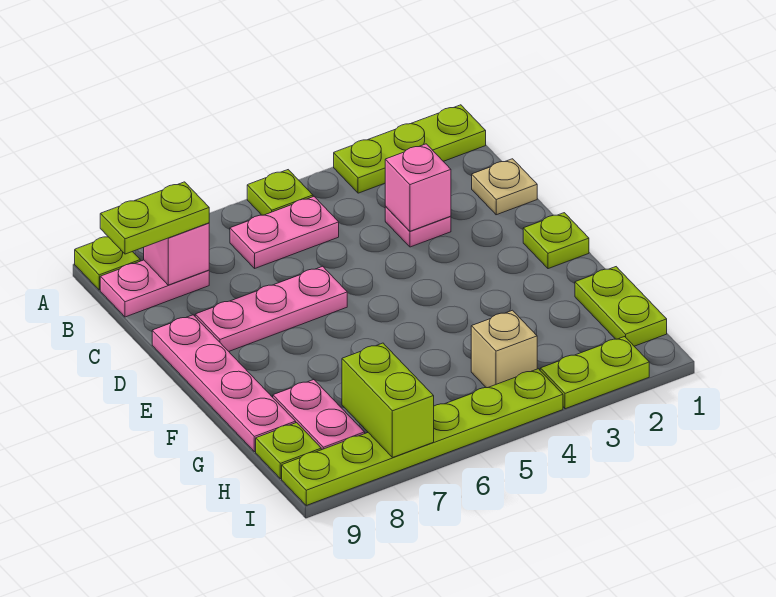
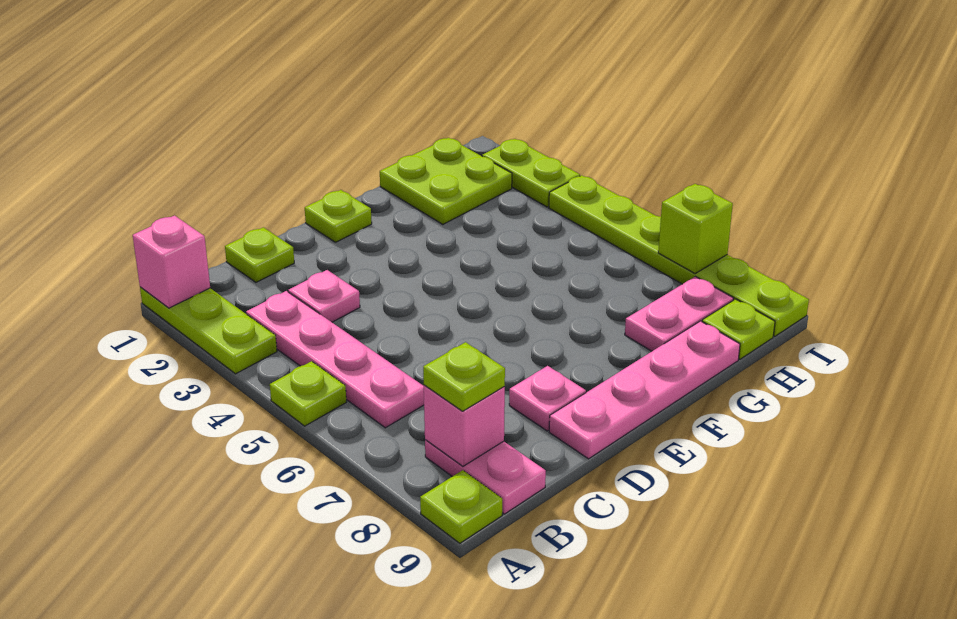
pink plate B5:B6 level 1 -> pink plate B3:B6 level 1
lime plate B8:B9 level 3 -> lime plate B8 level 3
tan plate C1 level 1 -> lime plate C1 level 1
pink brick C3 level 2 -> pink brick A1 level 2
pink plate D6:D8 level 1 -> pink plate D8 level 1
lime plate G1:H1 level 1 -> lime plate G1:H2 level 1
tan brick H4 level 1 -> none
lime brick H7:I7 level 2 -> lime brick I7 level 2

